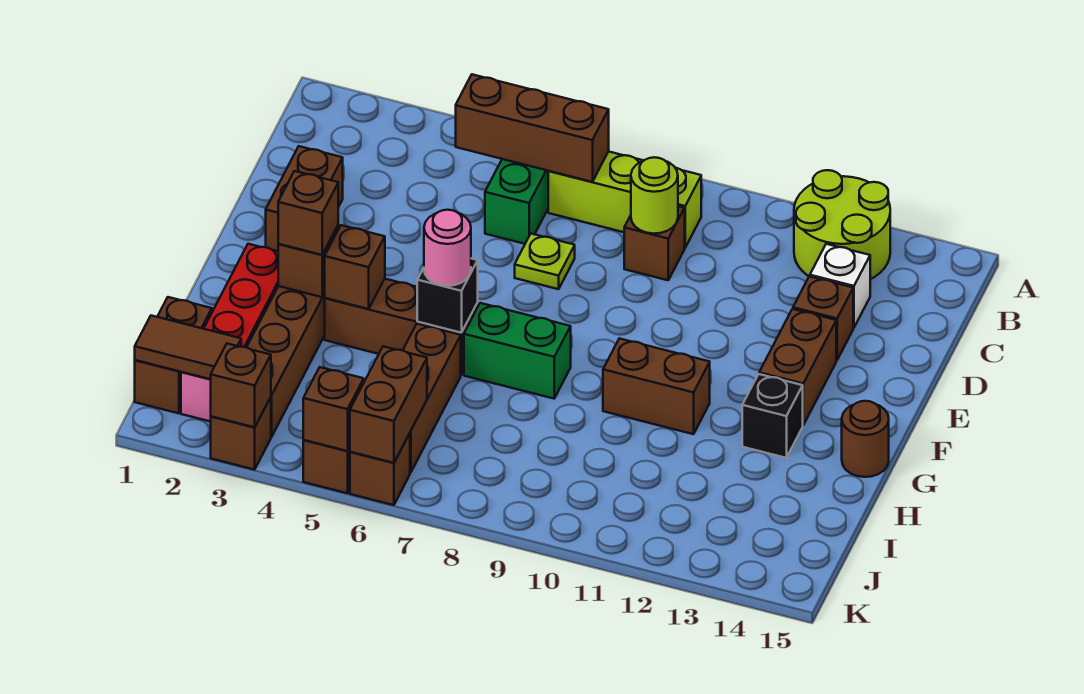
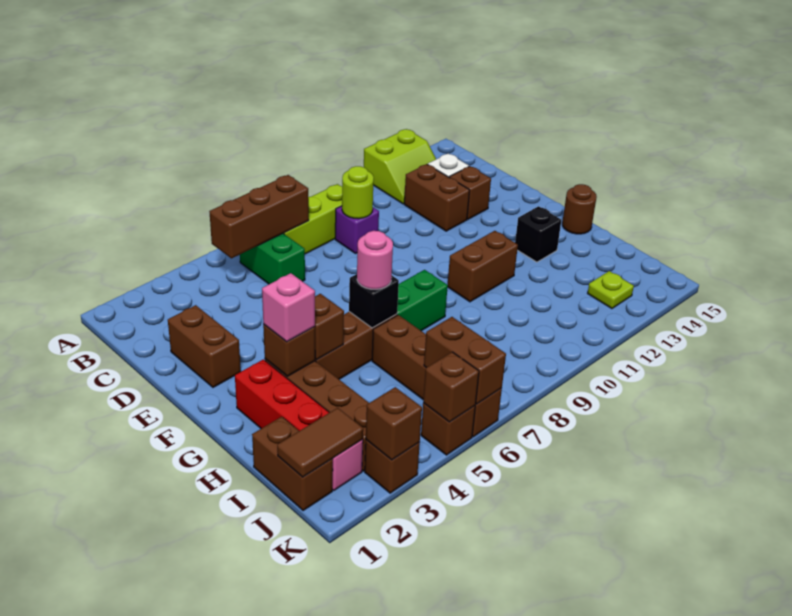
lime round brick A12:B13 level 1 -> lime slope A12:B13 level 1 top A
brown brick C9 level 1 -> purple brick C9 level 1
lime plate D7 level 1 -> lime plate J13 level 1
brown brick E13:F13 level 1 -> brown brick C12:D12 level 1
brown brick G3 level 3 -> pink brick G3 level 3

